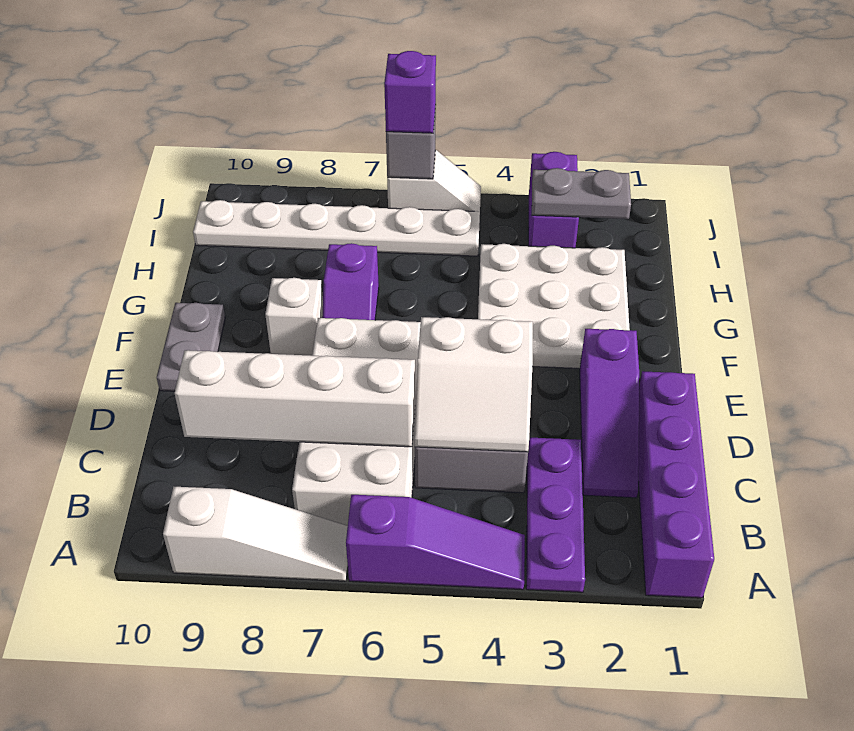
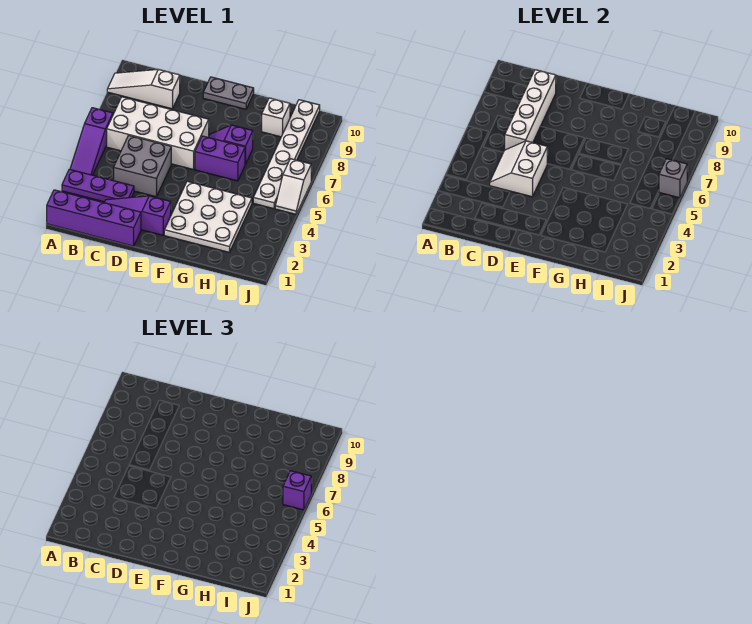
white slope A7:A9 level 1 top 9 -> white slope A9:C9 level 1 top C
white brick F8 level 1 -> white brick H9 level 1
grey plate I2:I3 level 2 -> none
purple brick I3:J3 level 1 -> purple brick F6:G6 level 1

